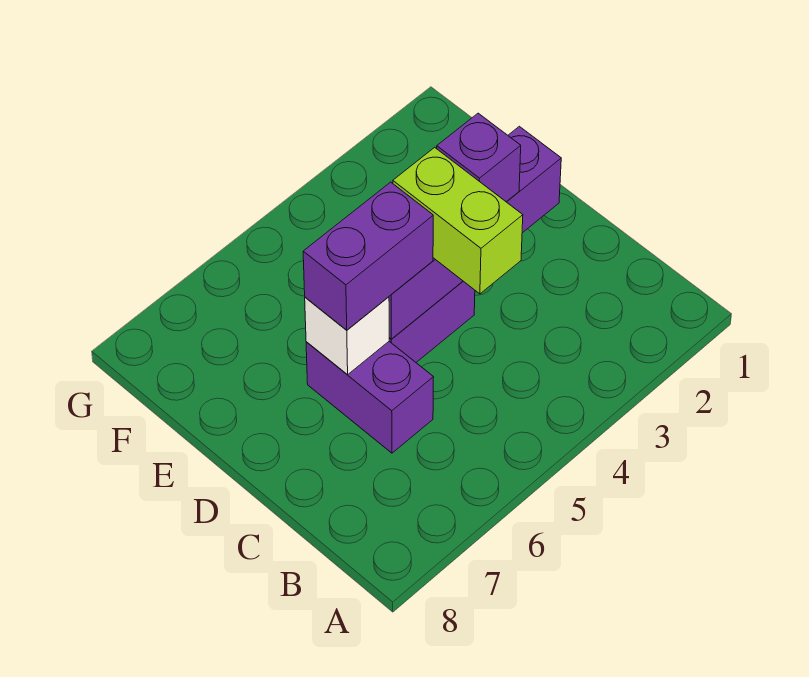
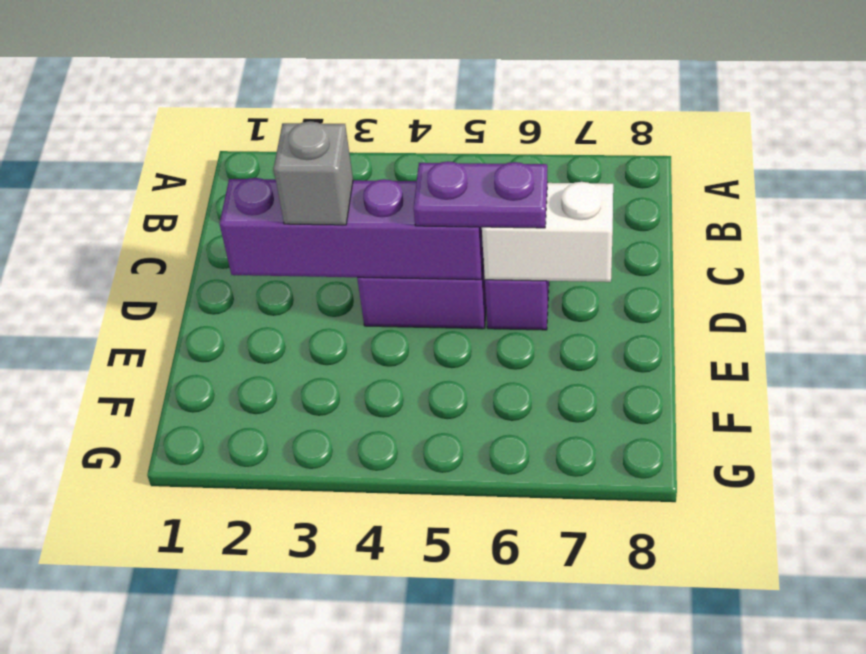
lime brick C4:D4 level 3 -> none
purple brick D3 level 3 -> grey brick D3 level 3
purple brick D5:D6 level 3 -> purple plate D5:D6 level 3
white brick D6 level 2 -> white brick D6:D7 level 2

